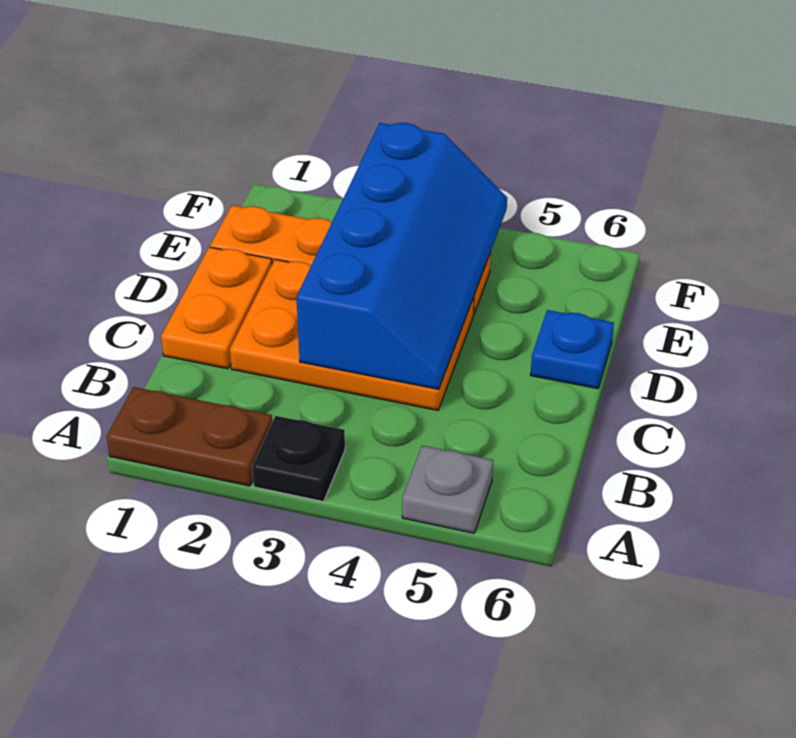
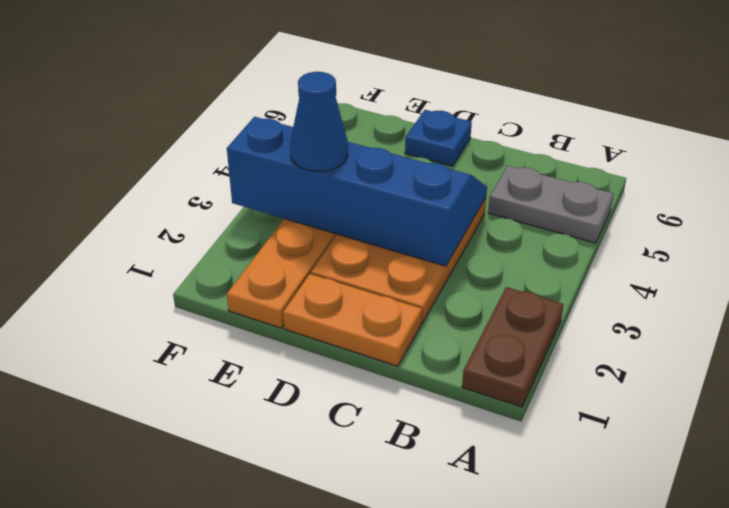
black plate A3 level 1 -> none
grey plate A5 level 1 -> grey plate A5:B5 level 1
none -> blue cone E3 level 3

